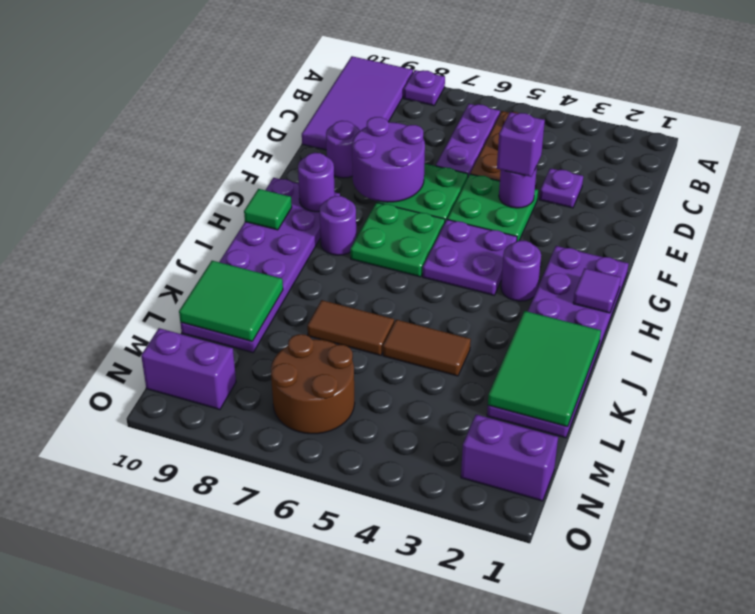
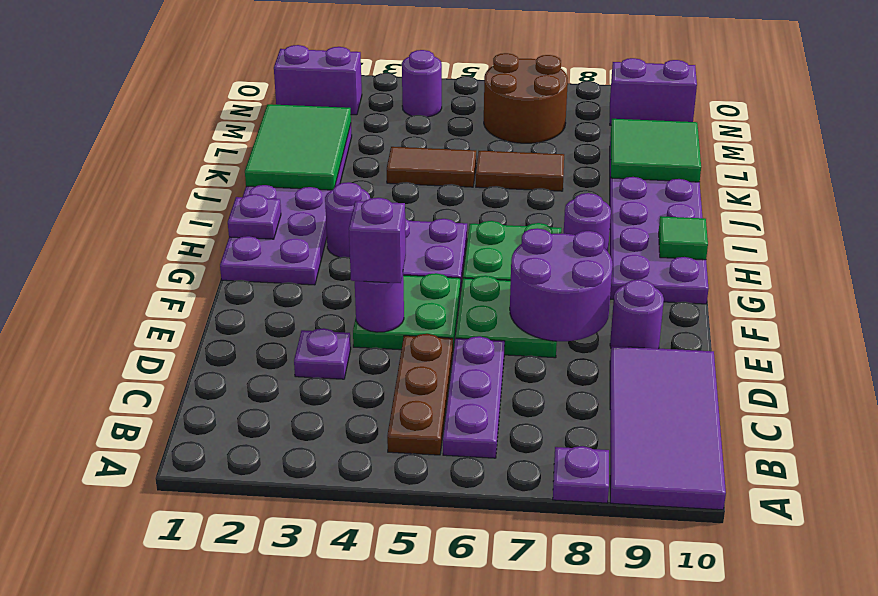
purple round brick G9 level 2 -> purple round brick N4 level 1
purple tile H1 level 2 -> purple plate H1 level 2

